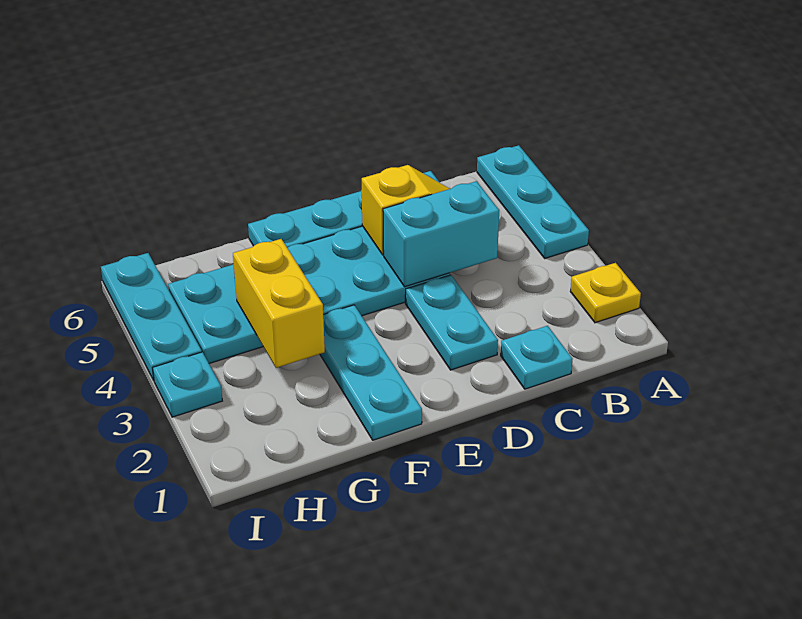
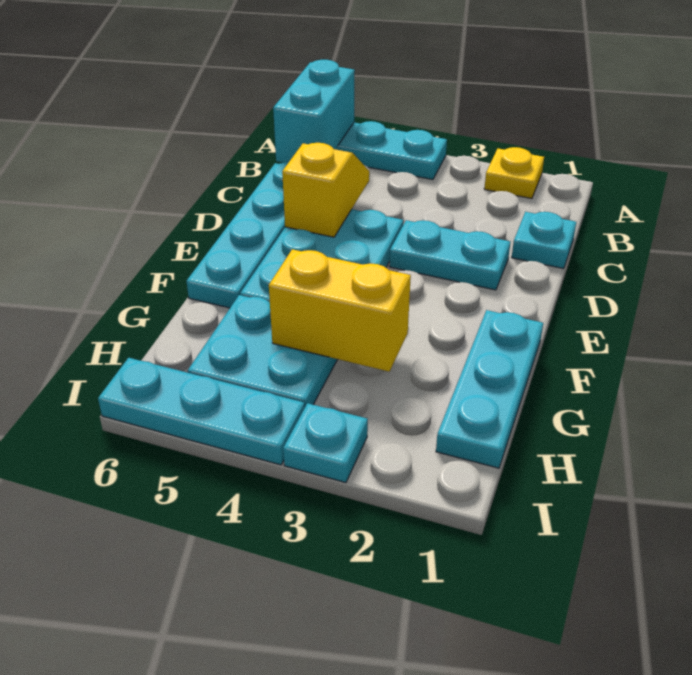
cyan brick C4:D4 level 2 -> cyan brick A6:B6 level 2
cyan plate F1:F3 level 1 -> cyan plate F1:H1 level 1

